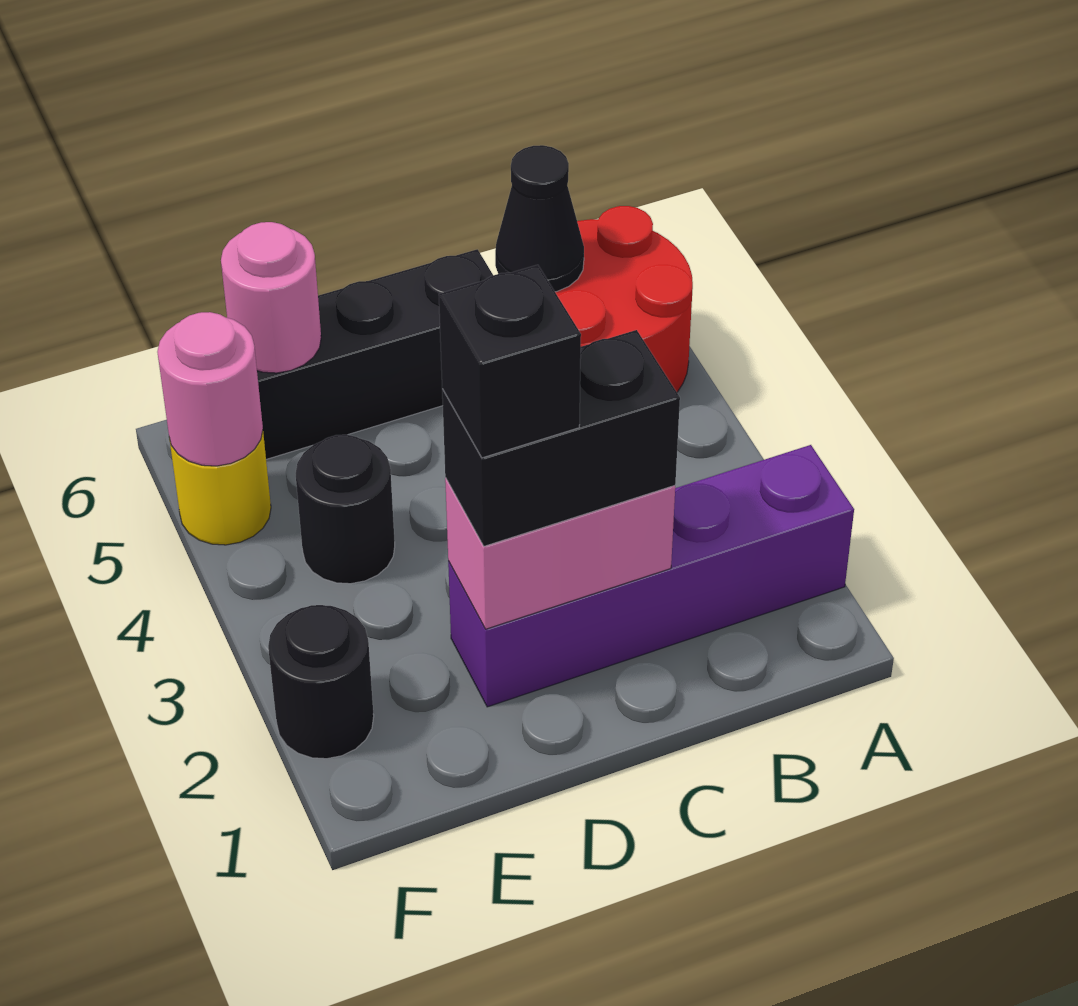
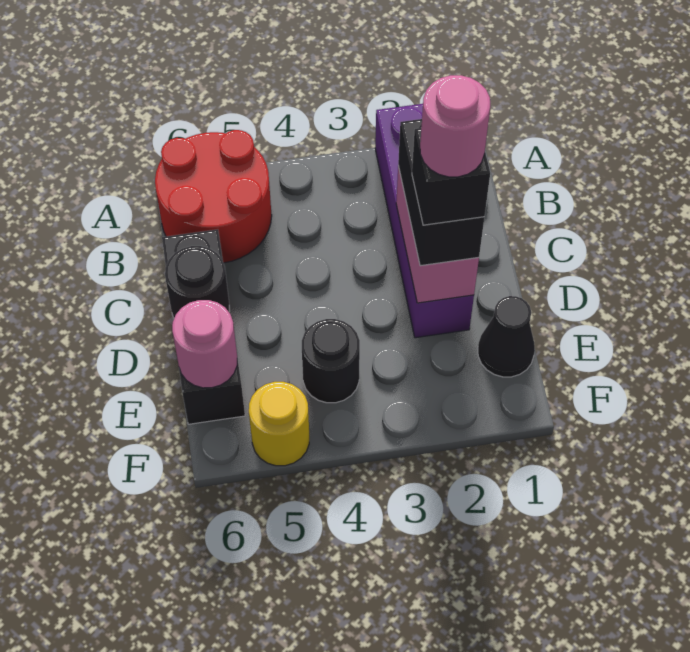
black cone B6 level 2 -> black cone E1 level 1
black round brick F2 level 1 -> black round brick D6 level 2
pink round brick F5 level 2 -> pink round brick D2 level 5

